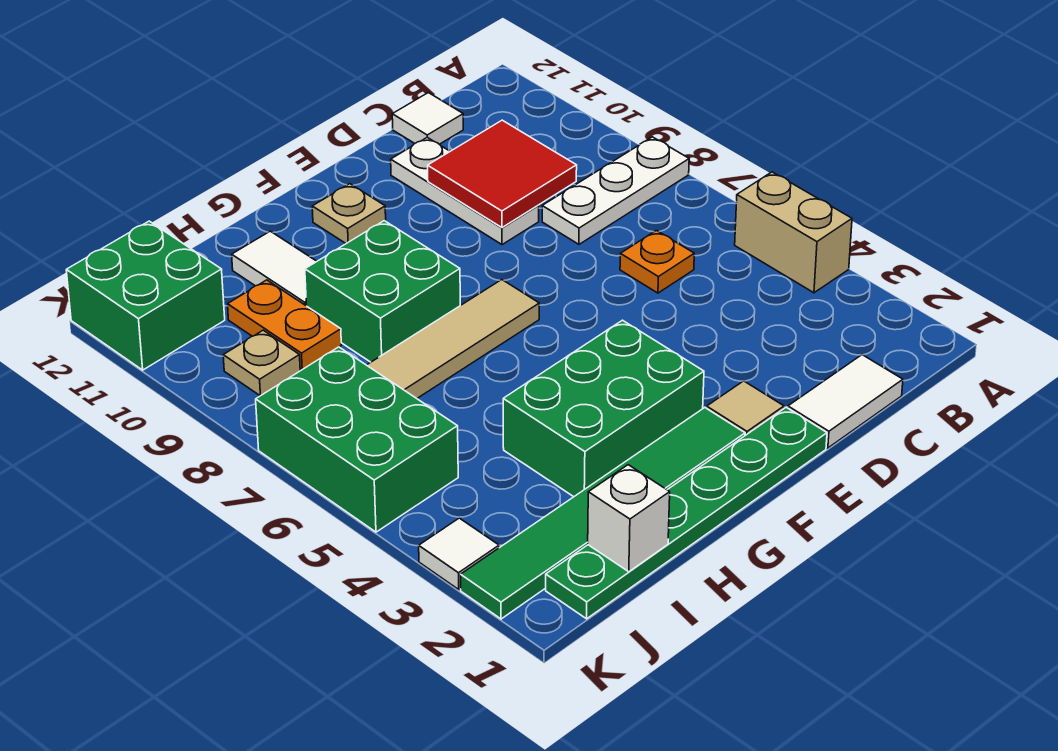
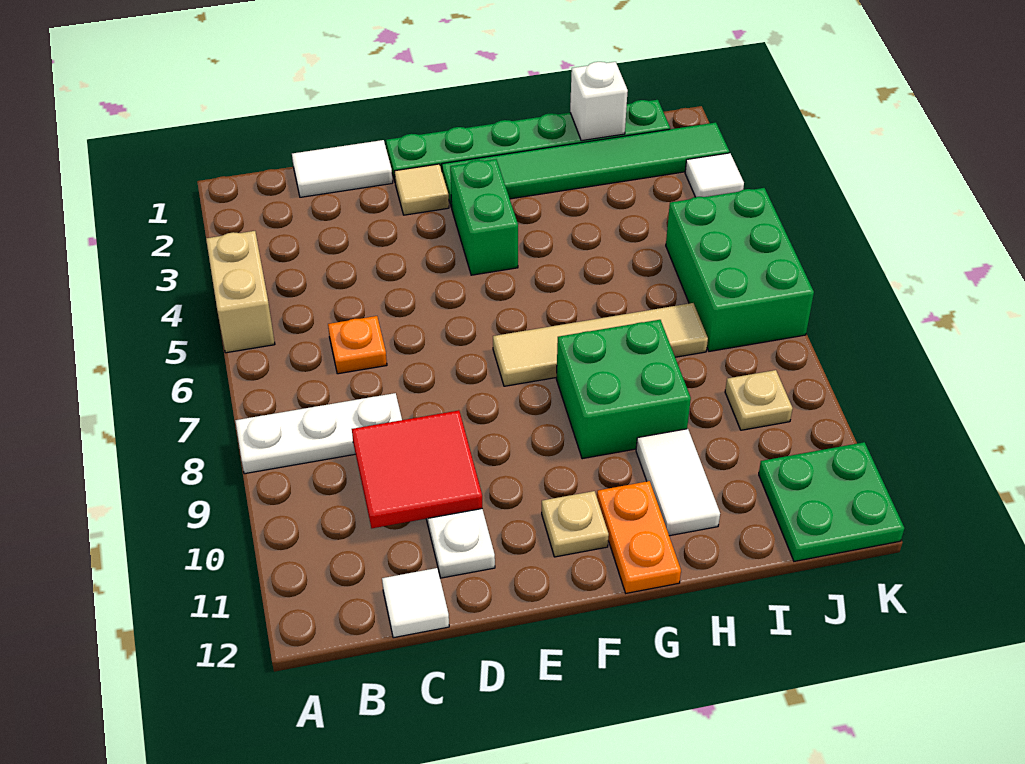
green brick F3:H4 level 1 -> green brick F3:F4 level 1
orange plate I9:I10 level 1 -> orange plate G11:G12 level 1
green brick J11:K12 level 1 -> green plate J11:K12 level 1

